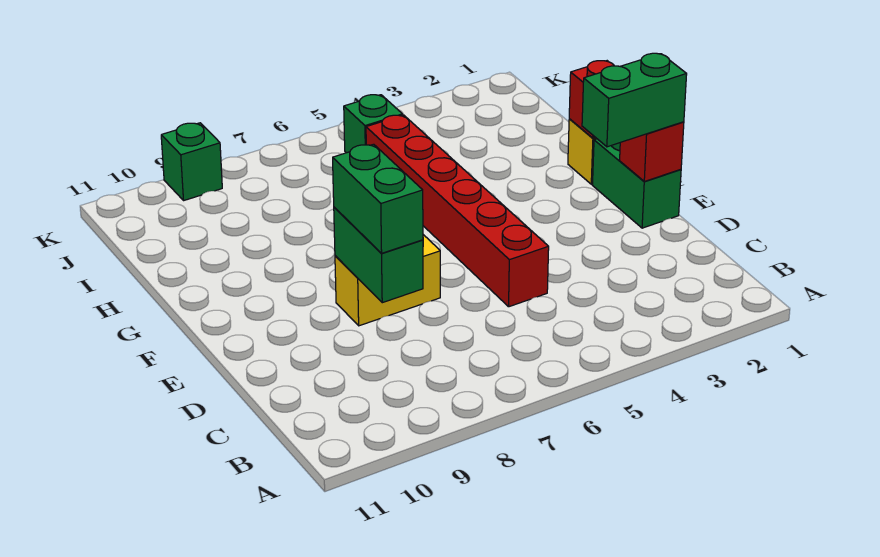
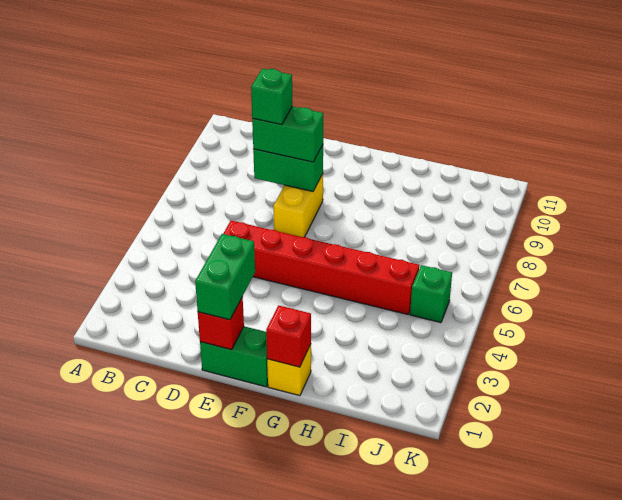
green brick K9 level 1 -> green brick D8 level 4

